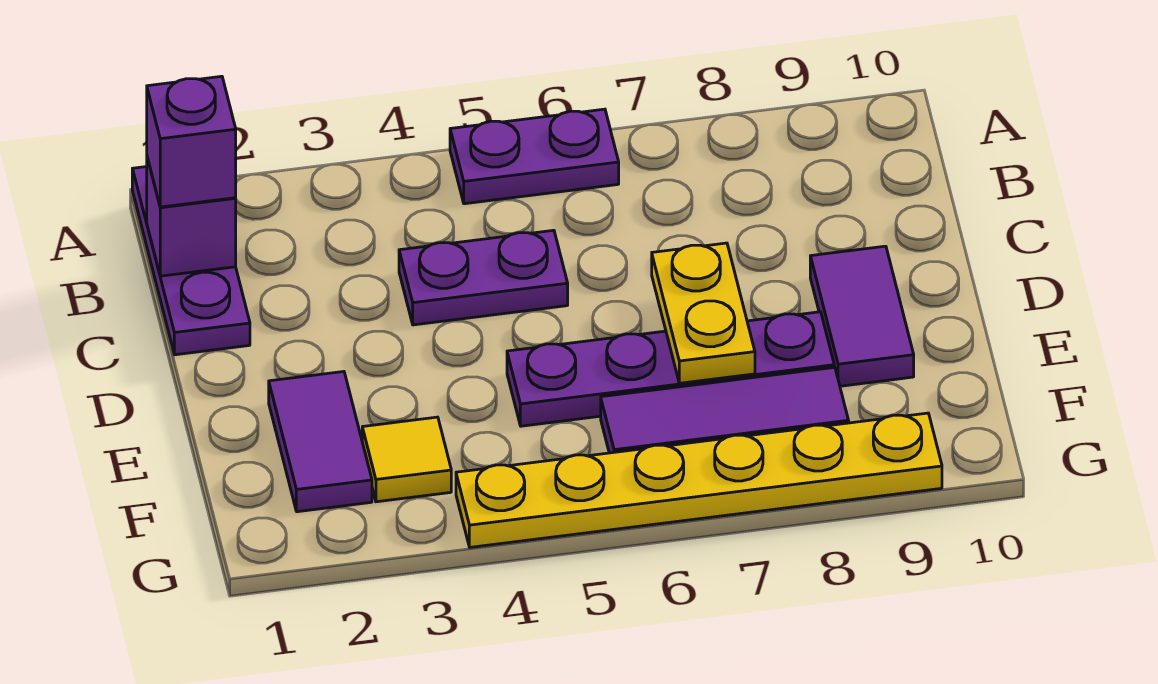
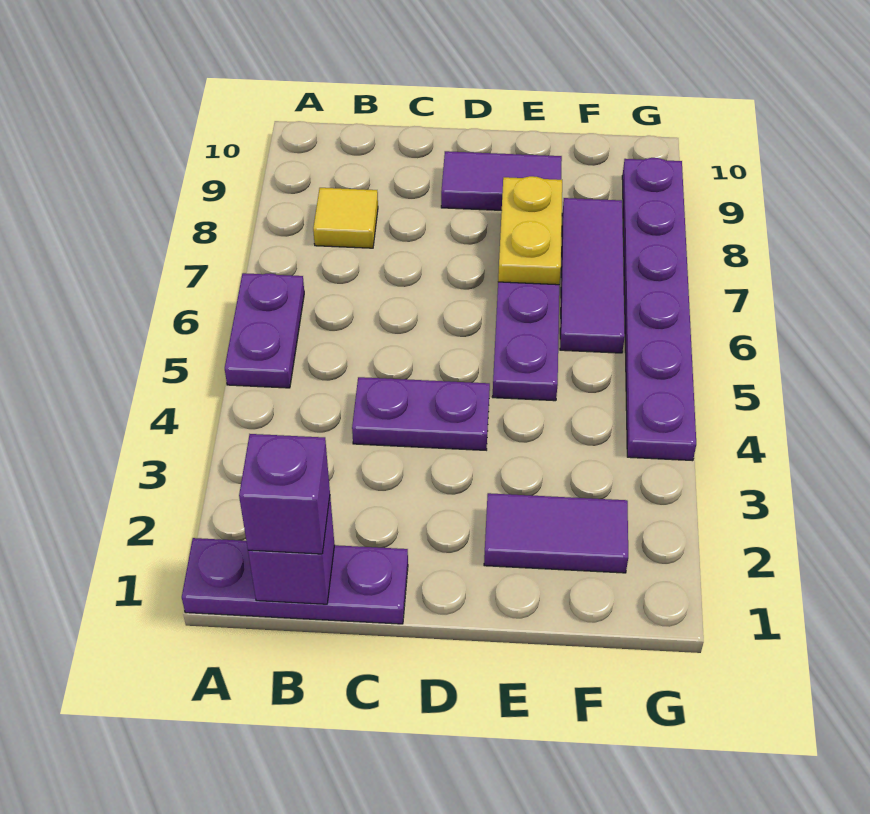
purple plate C4:C5 level 1 -> purple plate C4:D4 level 1
yellow plate D7:E7 level 2 -> yellow plate E7:E8 level 2
yellow tile F3 level 1 -> yellow tile B8 level 1
yellow plate G4:G9 level 1 -> purple plate G4:G9 level 1

